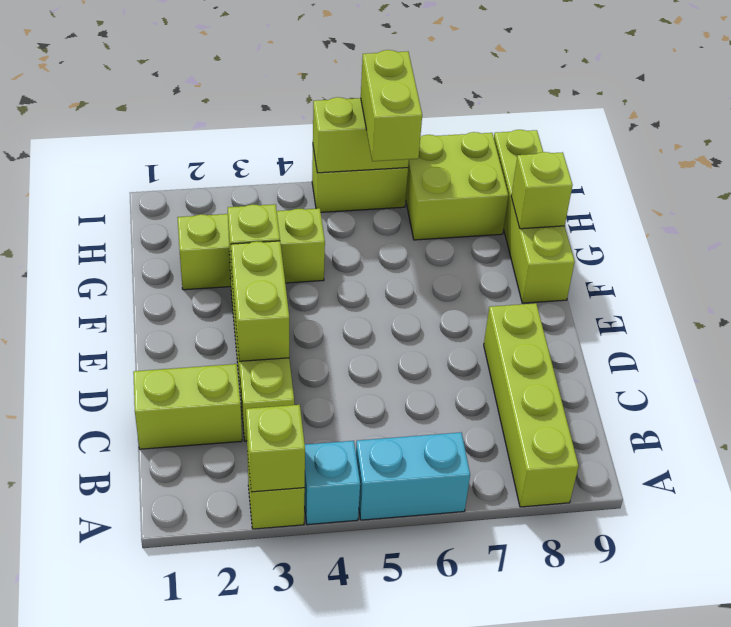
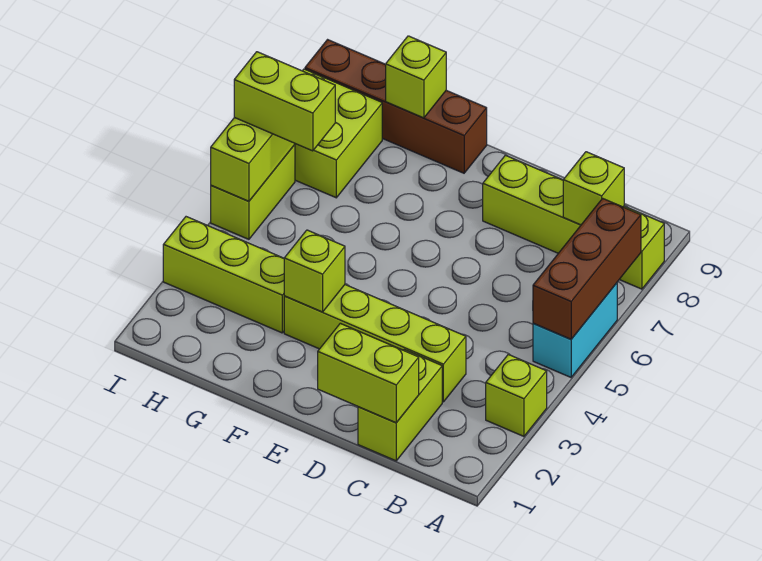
lime brick A3 level 2 -> lime brick B8 level 2
cyan brick A4 level 1 -> none
none -> brown brick A5:A7 level 2
lime brick D3:E3 level 2 -> lime brick C1:D1 level 2
lime brick F9:I9 level 1 -> brown brick F9:I9 level 1
lime brick G2:G4 level 1 -> lime brick G3:I3 level 1

